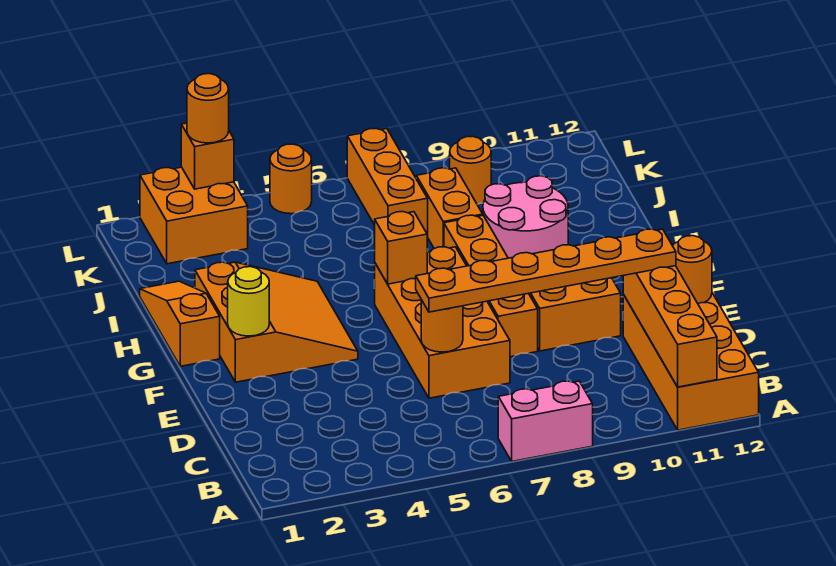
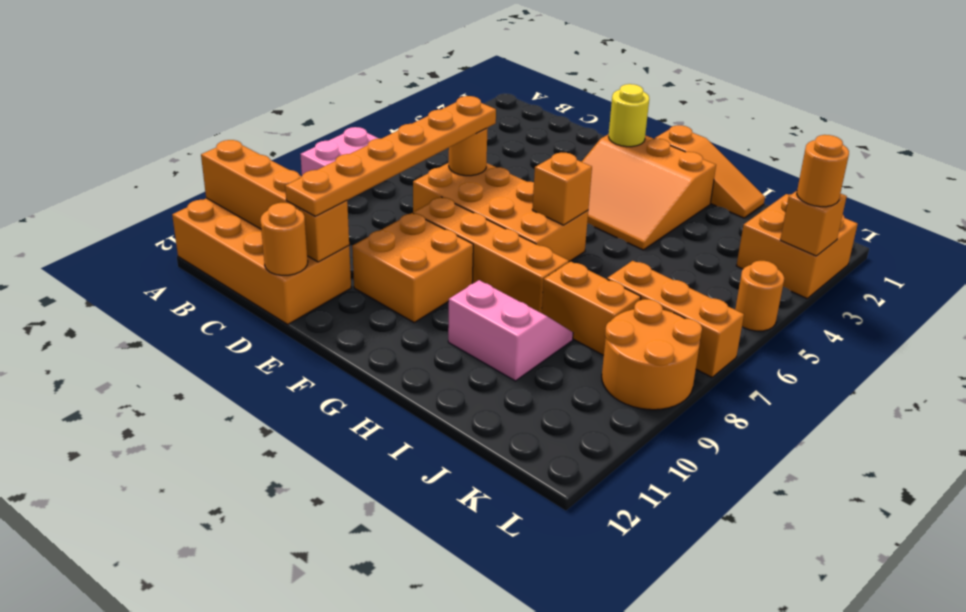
pink round brick H9:I10 level 1 -> pink slope H9:I10 level 1 top 10
orange round brick K9 level 1 -> orange round brick K8:L9 level 1

